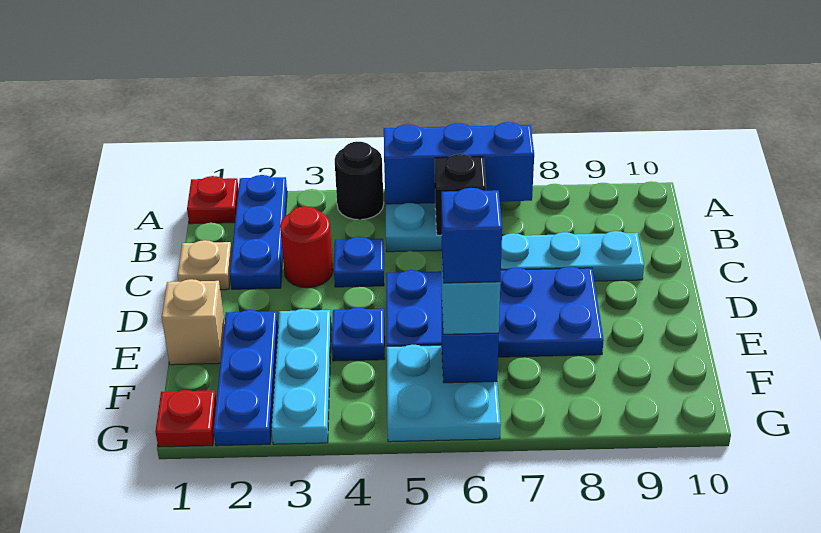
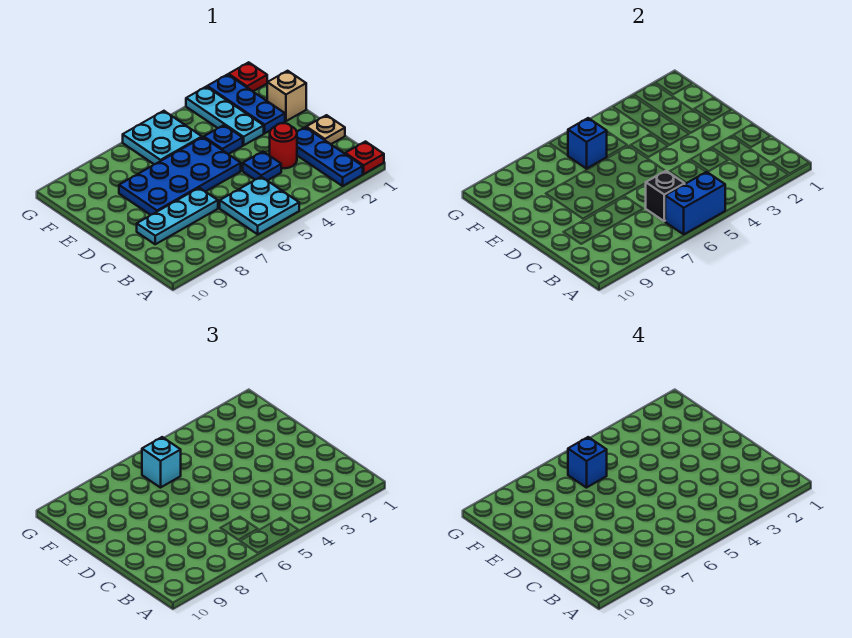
black round brick A4 level 1 -> none
blue brick A5:A7 level 2 -> blue brick A5:A6 level 2

